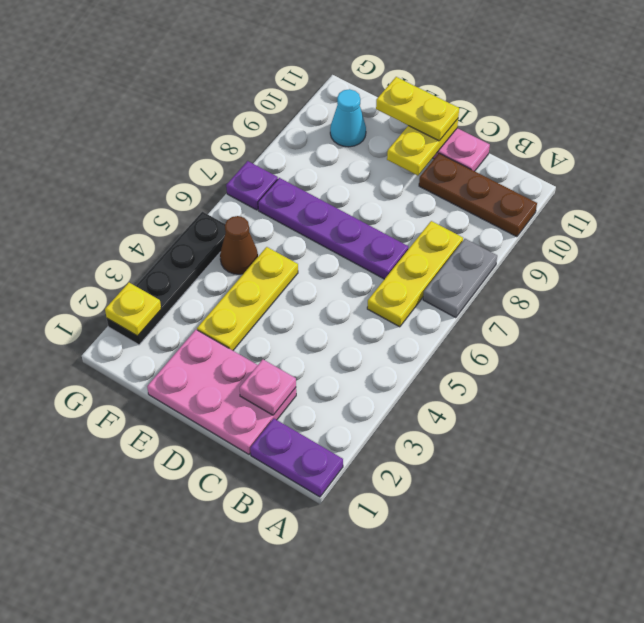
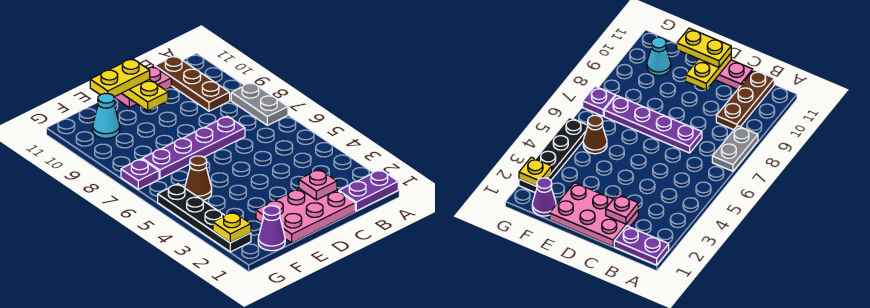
brown plate A10:C10 level 1 -> brown plate B9:B11 level 1
yellow plate B6:B8 level 1 -> none
yellow plate E3:E5 level 1 -> none
none -> purple cone F1 level 1

